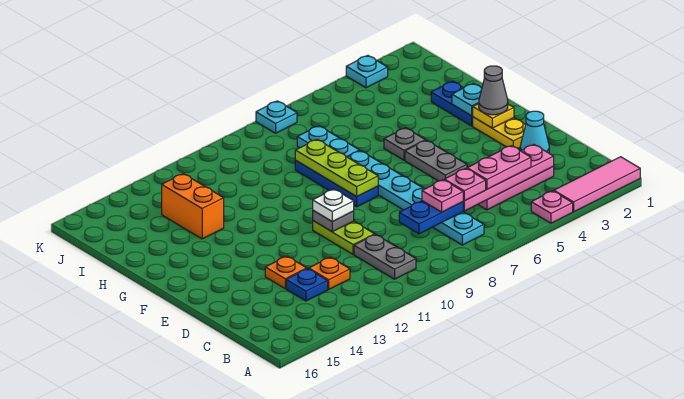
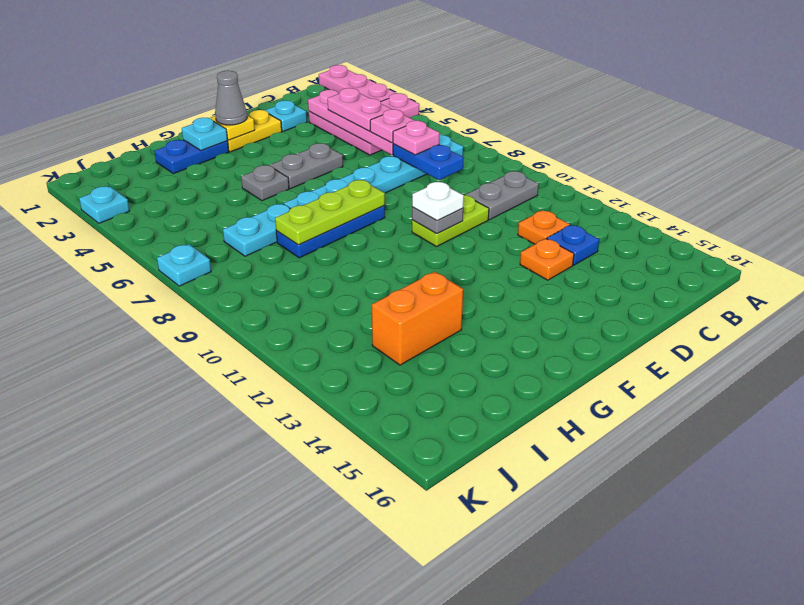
pink tile A1:A3 level 1 -> pink plate A1:A3 level 1
cyan cone D2 level 1 -> cyan plate D2 level 1

